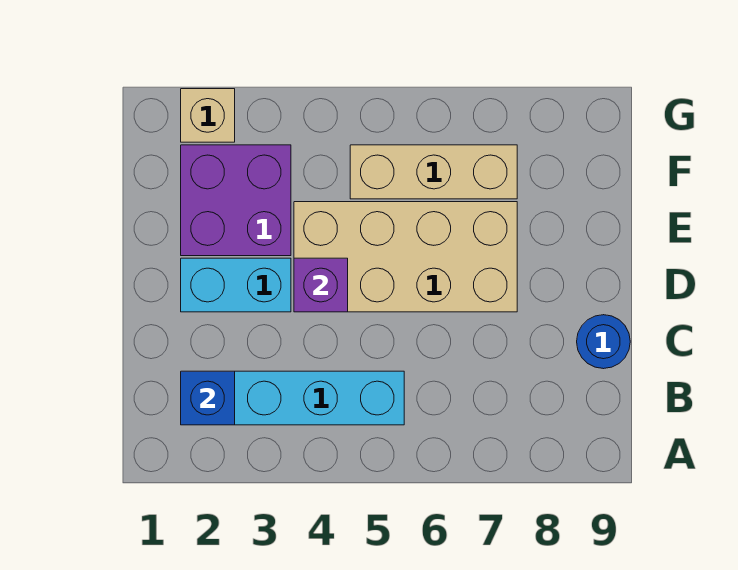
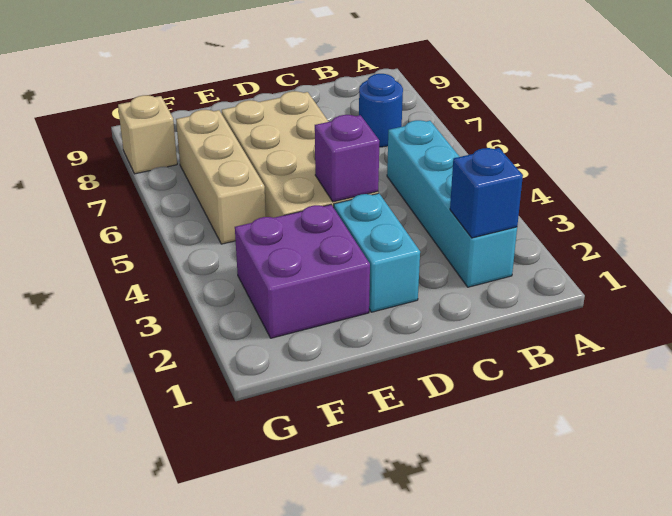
blue round brick C9 level 1 -> blue round brick B7 level 1
tan brick G2 level 1 -> tan brick G8 level 1

